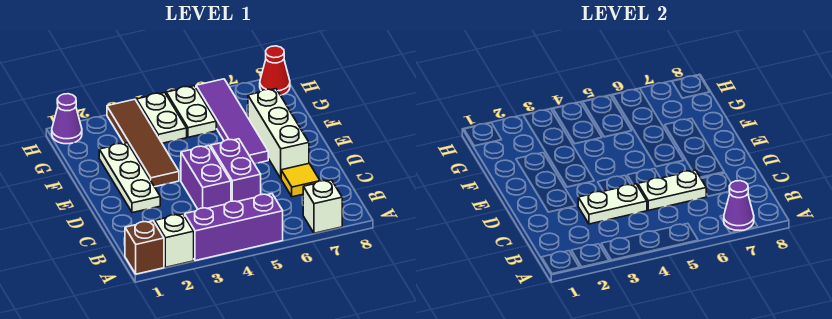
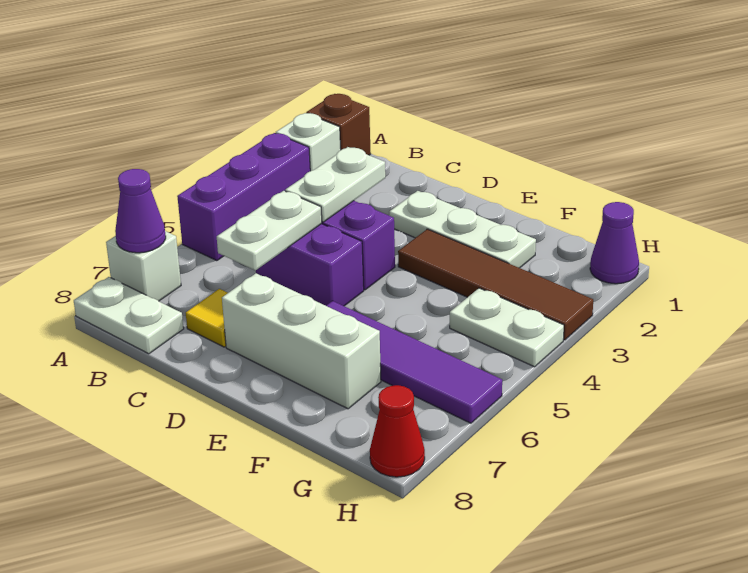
white plate G5:H5 level 1 -> white plate A8:B8 level 1

